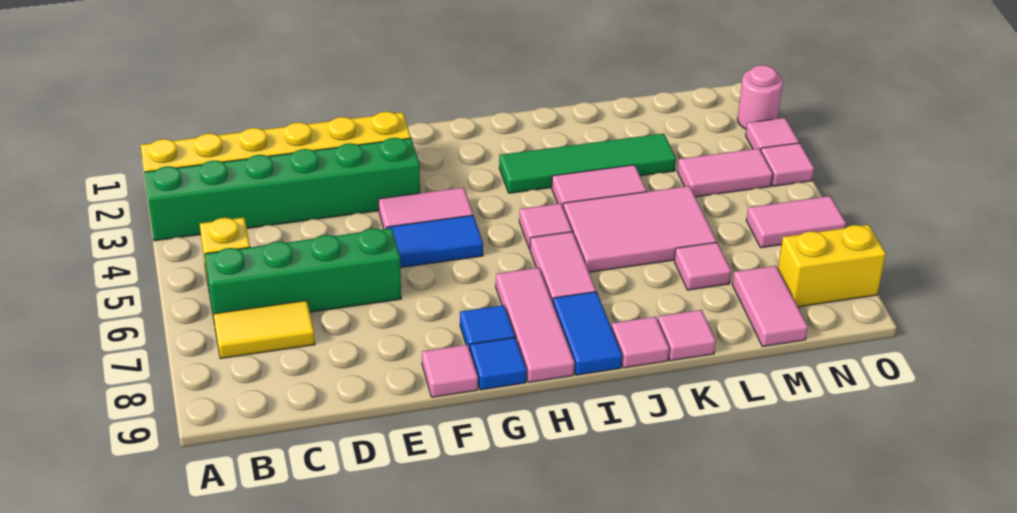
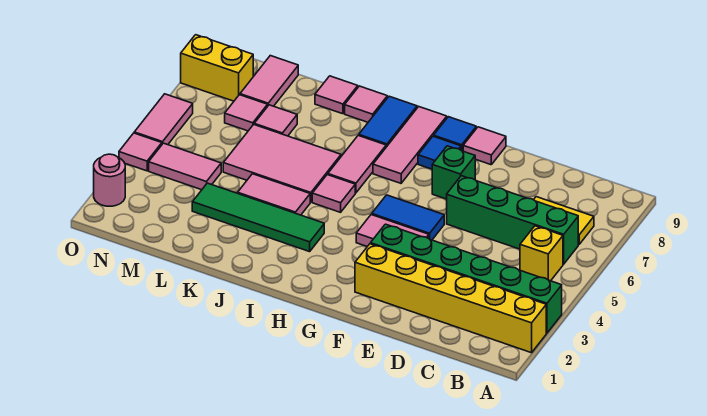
none -> green brick F7 level 1
pink tile N6:O6 level 1 -> pink tile O5:O6 level 1
pink tile O3 level 1 -> pink tile M7 level 1

